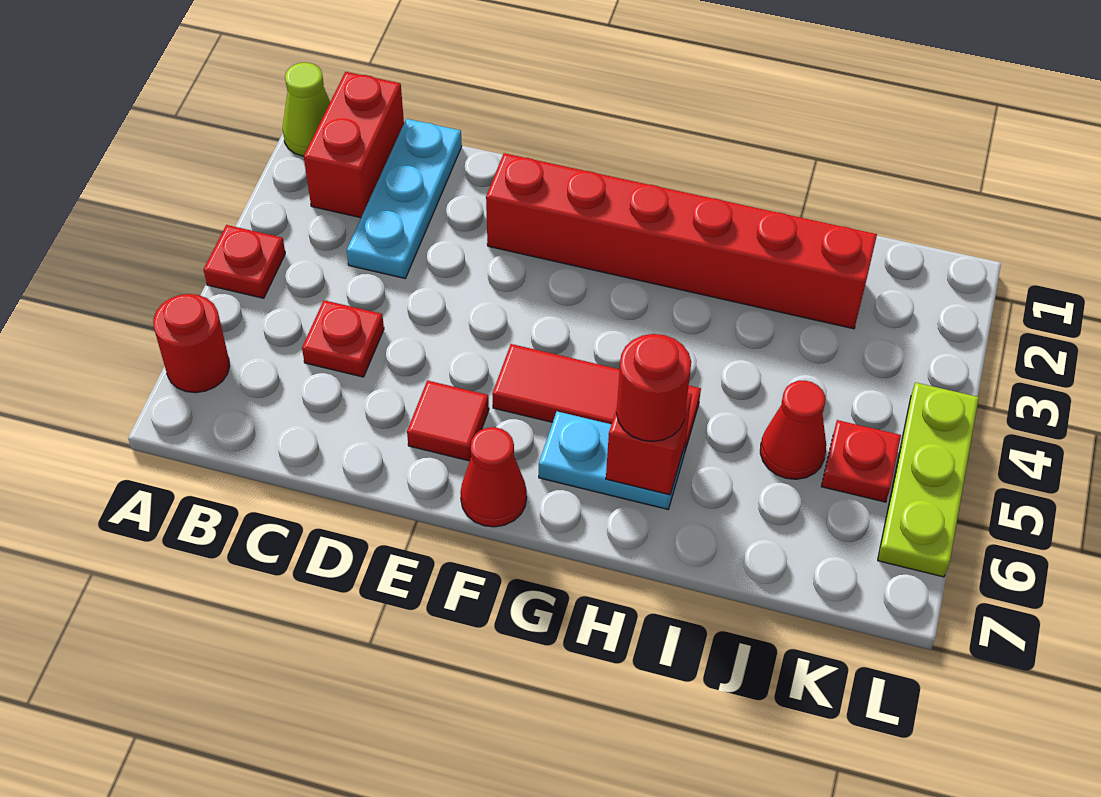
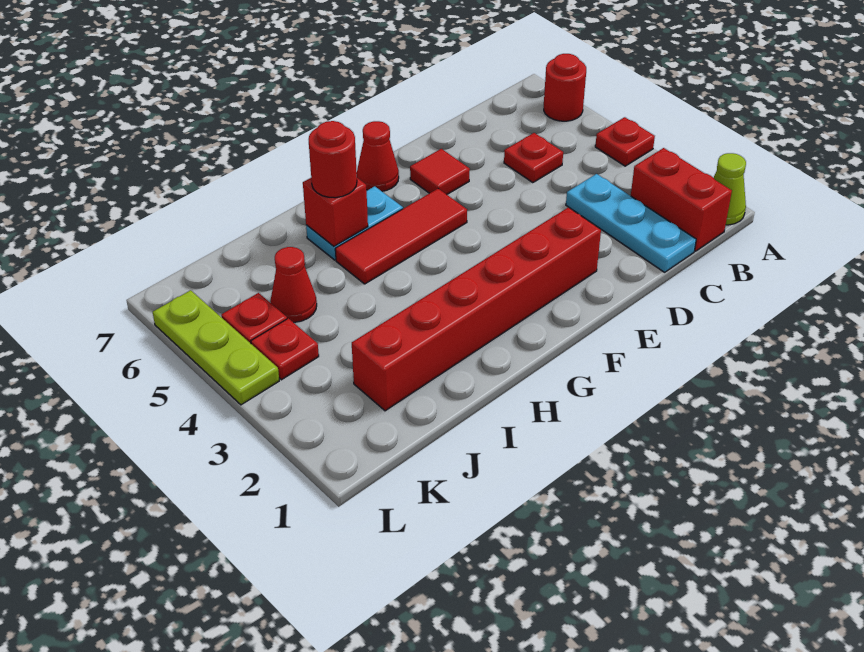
none -> red plate K4 level 1

